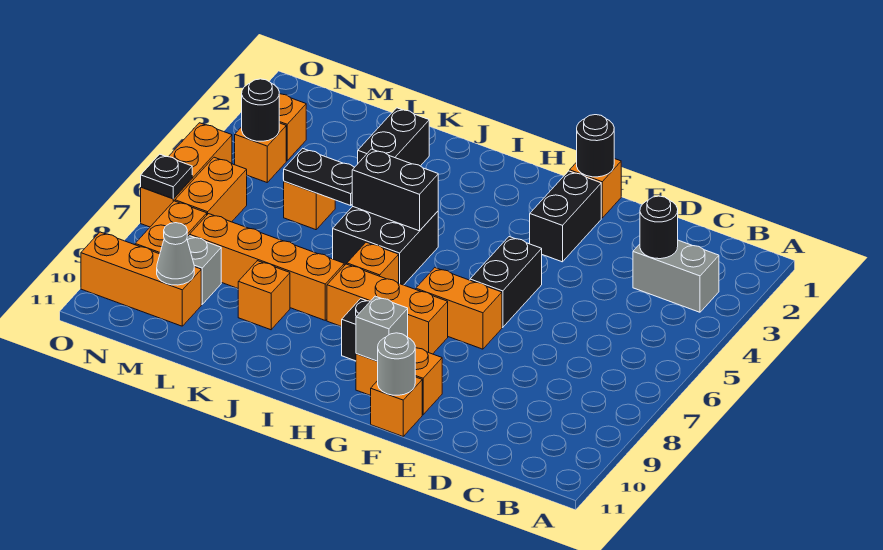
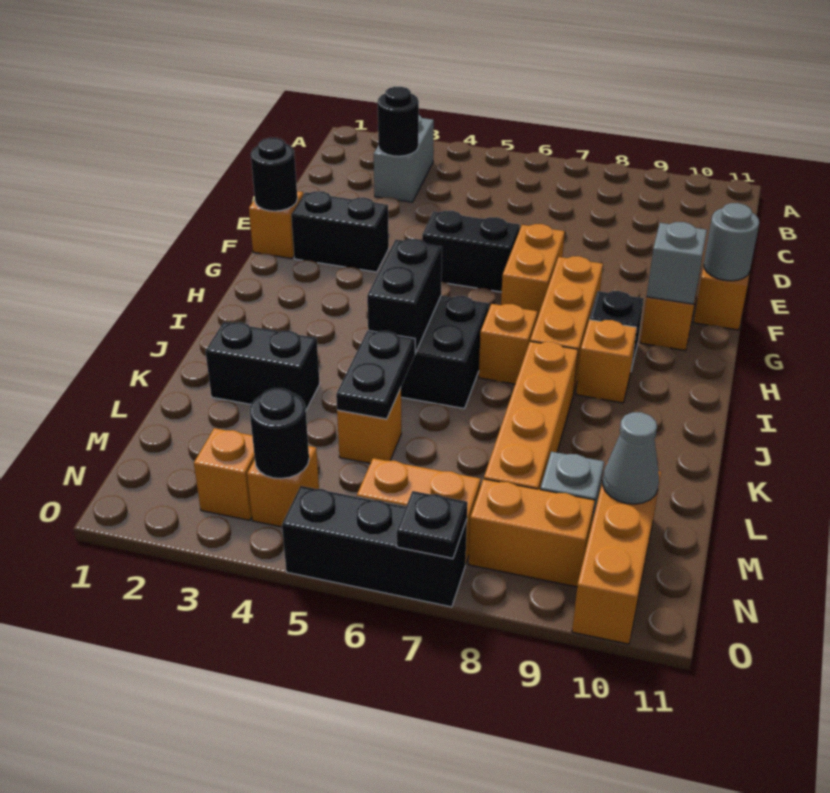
orange brick K9 level 1 -> orange brick I9 level 1
orange brick O5:O7 level 1 -> black brick O5:O7 level 1

